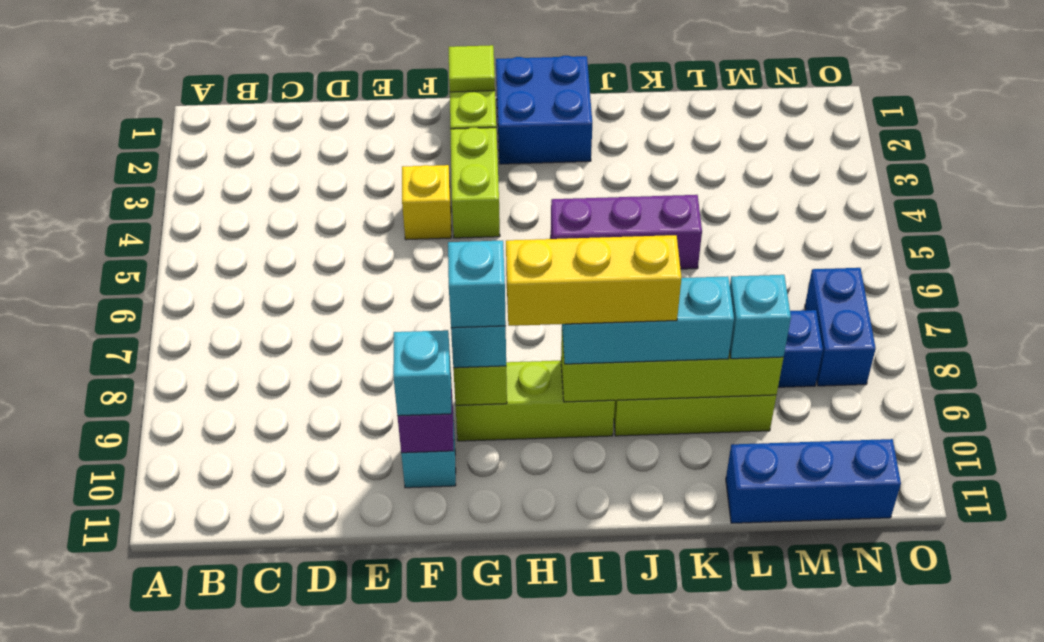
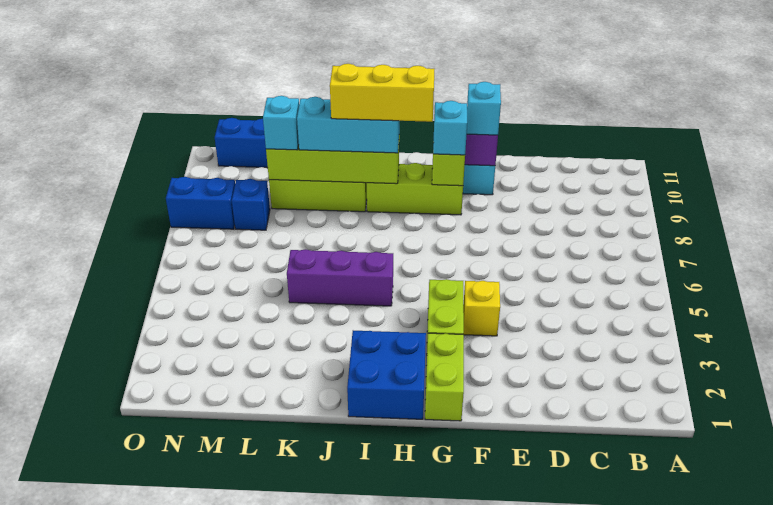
lime tile G1 level 2 -> none
cyan brick G9 level 4 -> none
blue brick N7:N8 level 1 -> blue brick N8:O8 level 1

